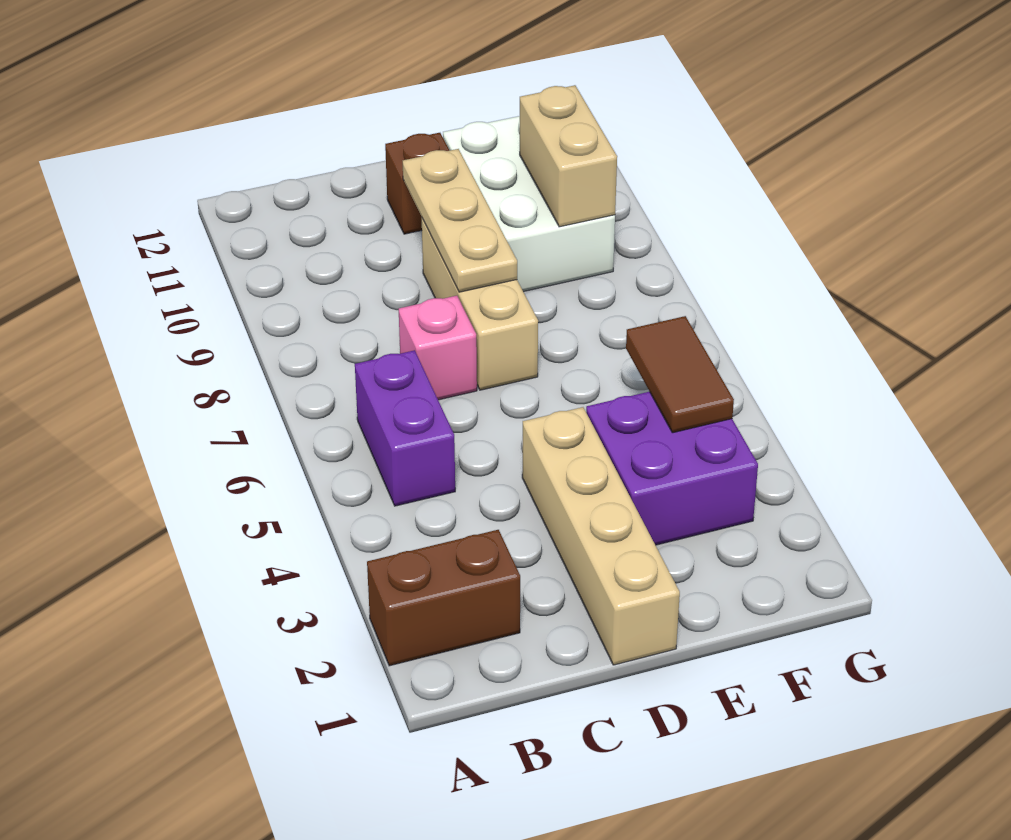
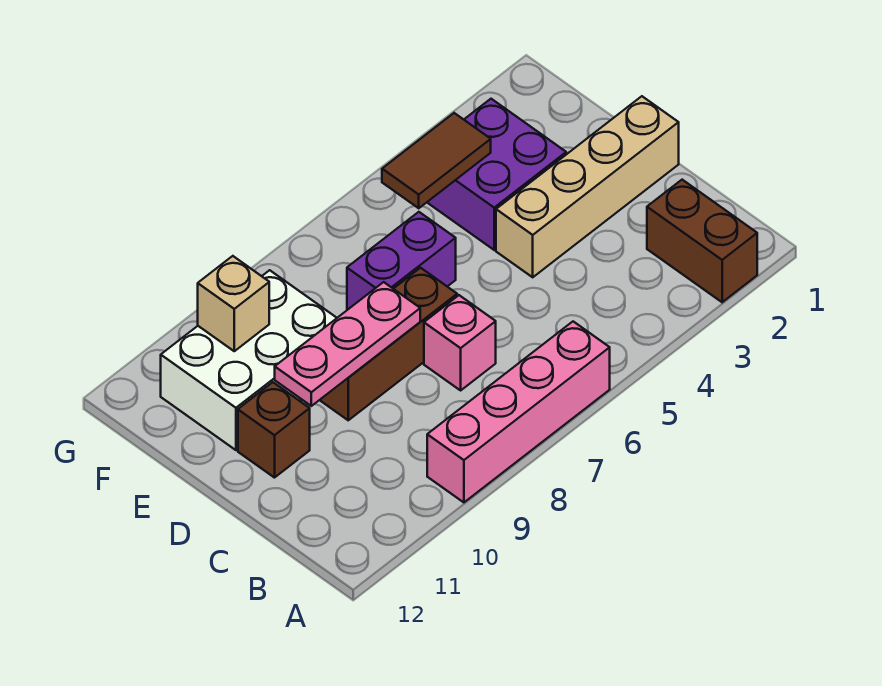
none -> pink brick A6:A9 level 1
purple brick B5:B6 level 1 -> purple brick E6:E7 level 1
tan brick D7:D9 level 1 -> brown brick D7:D9 level 1
tan plate D8:D10 level 2 -> pink plate D8:D10 level 2
tan brick F9:F10 level 2 -> tan brick F10 level 2

